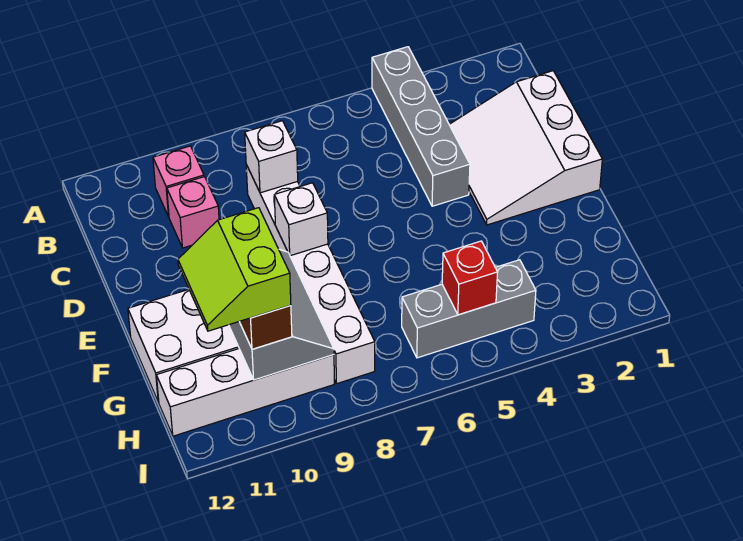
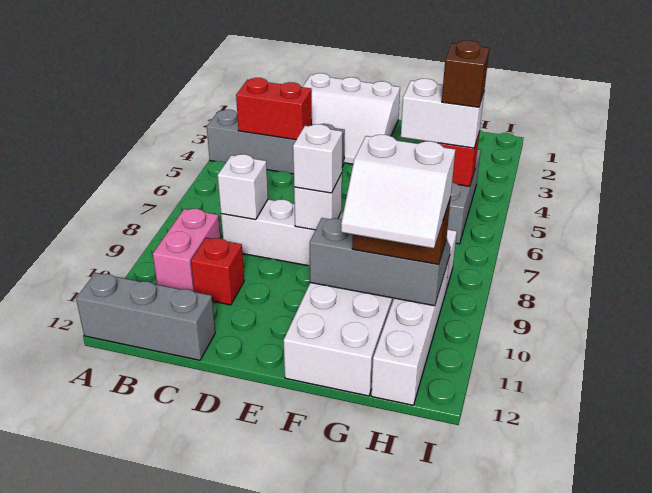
none -> grey brick A12:C12 level 1
none -> red brick B4:C4 level 2
pink brick B10 level 1 -> pink brick B9:B10 level 1
pink brick C10 level 1 -> red brick C10 level 1
none -> white brick E8 level 3
none -> white brick G5:H5 level 3
lime slope G10:H11 level 4 top 10 -> white slope G10:H11 level 4 top 10
none -> brown brick H5 level 4

